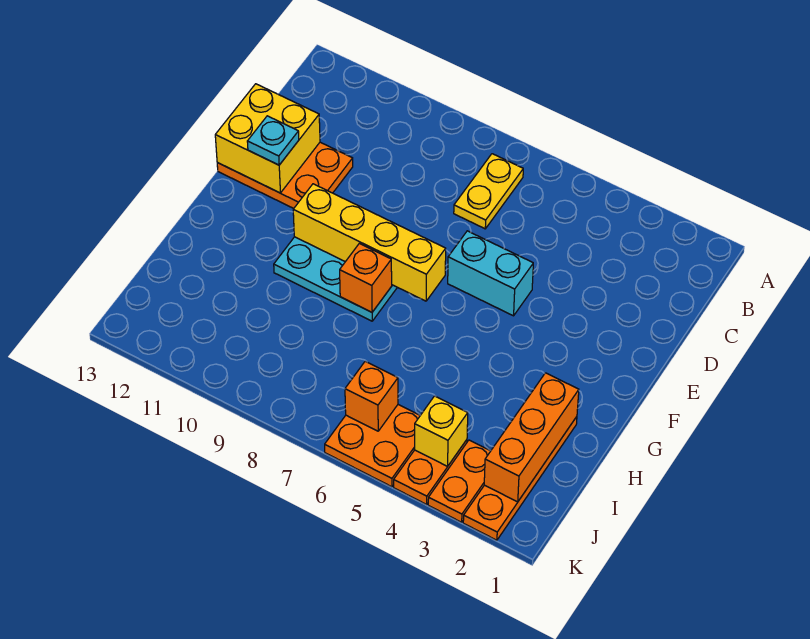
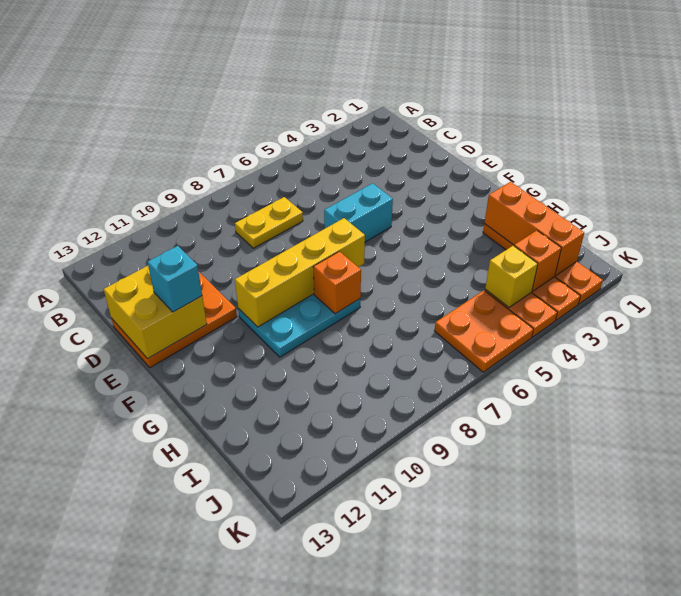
yellow plate B7:C7 level 1 -> yellow plate C7:C8 level 1
cyan plate E12 level 3 -> cyan brick E12 level 3
orange brick J6 level 2 -> orange brick J3 level 2

